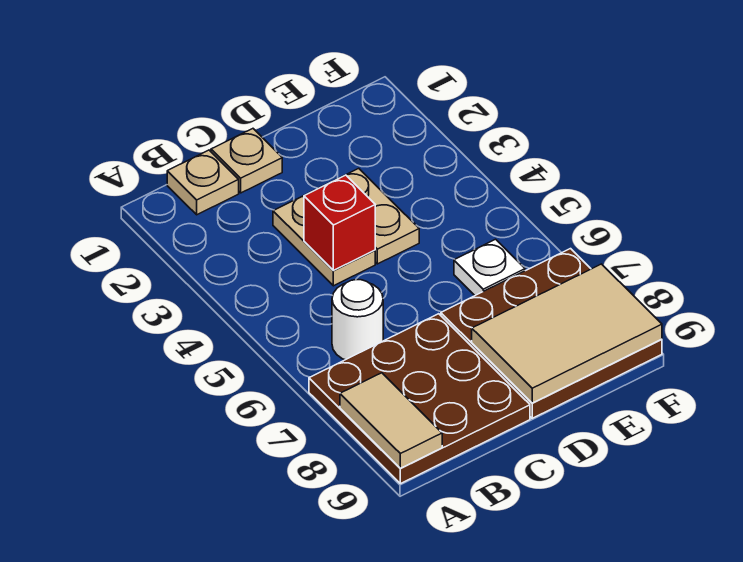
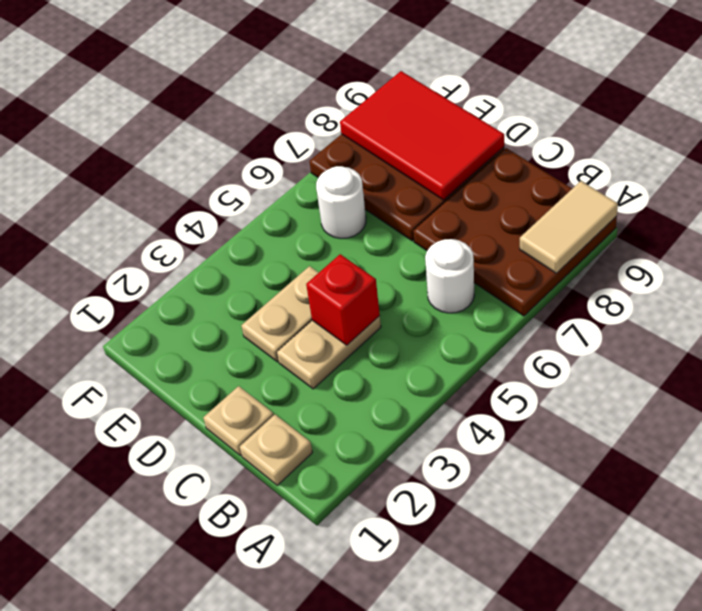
tan tile D8:F9 level 2 -> red tile D8:F9 level 2
white plate E6 level 1 -> white round brick E6 level 1

